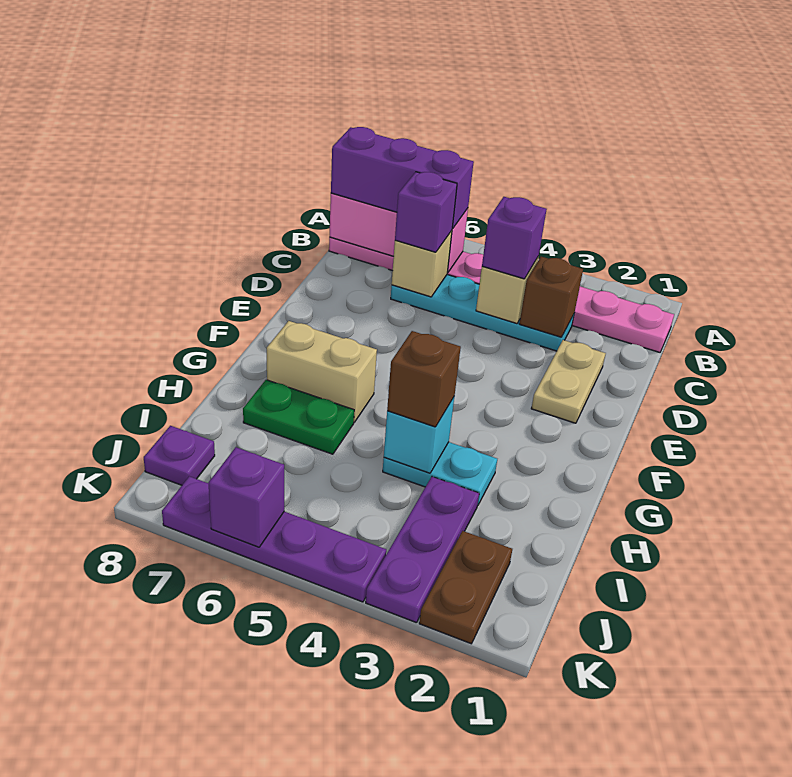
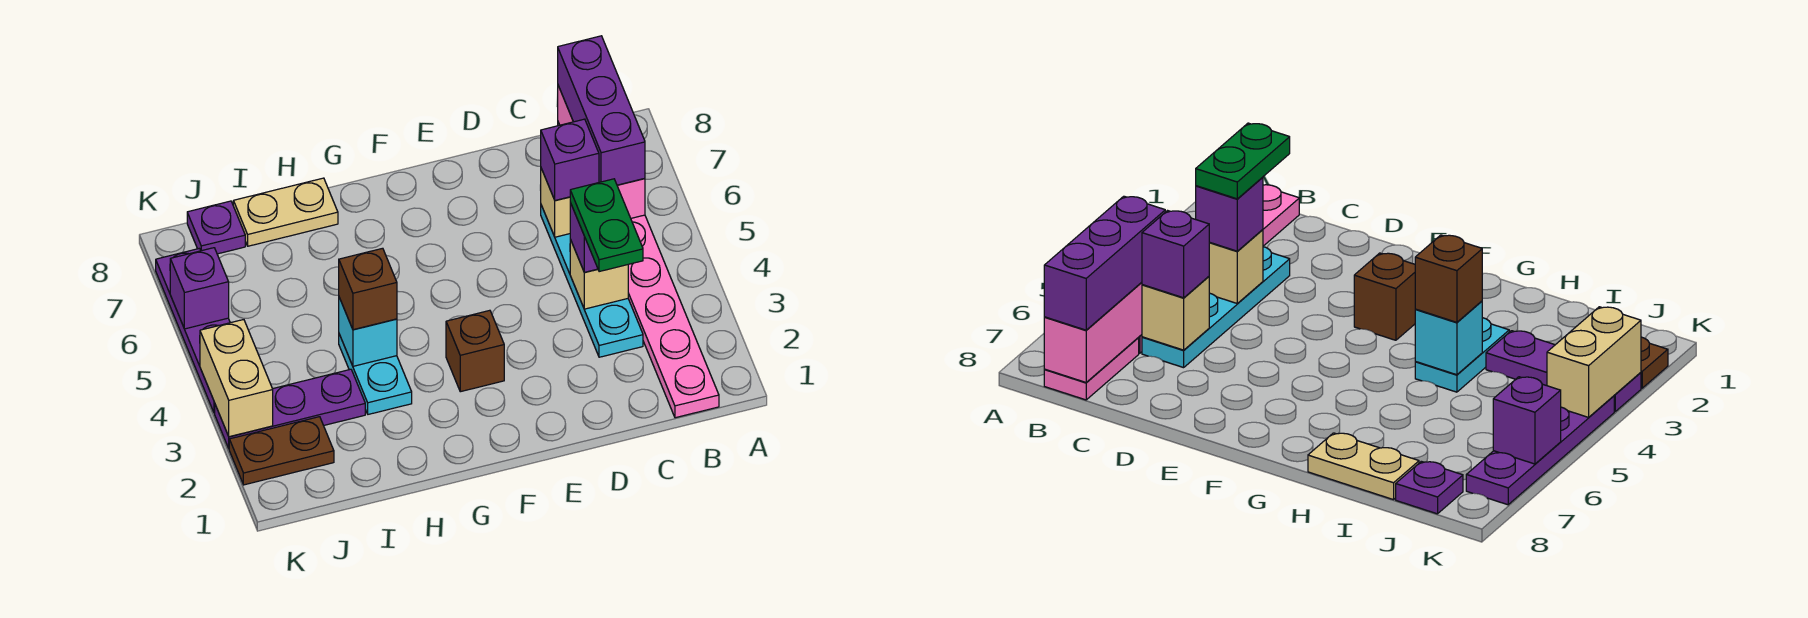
brown brick C3 level 2 -> brown brick F3 level 1
tan plate D2:E2 level 1 -> tan plate H8:I8 level 1
tan brick G6:G7 level 1 -> tan brick K3:K4 level 2
green plate H6:H7 level 1 -> green plate C3:C4 level 4

